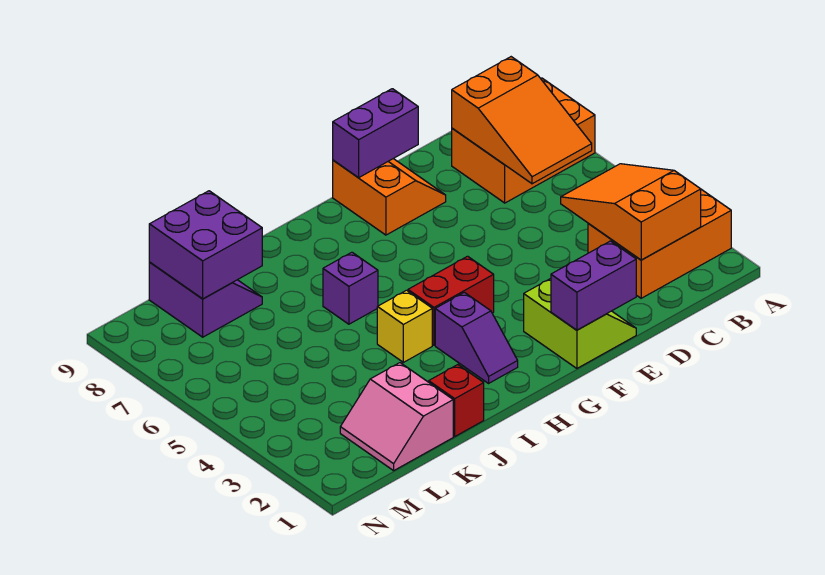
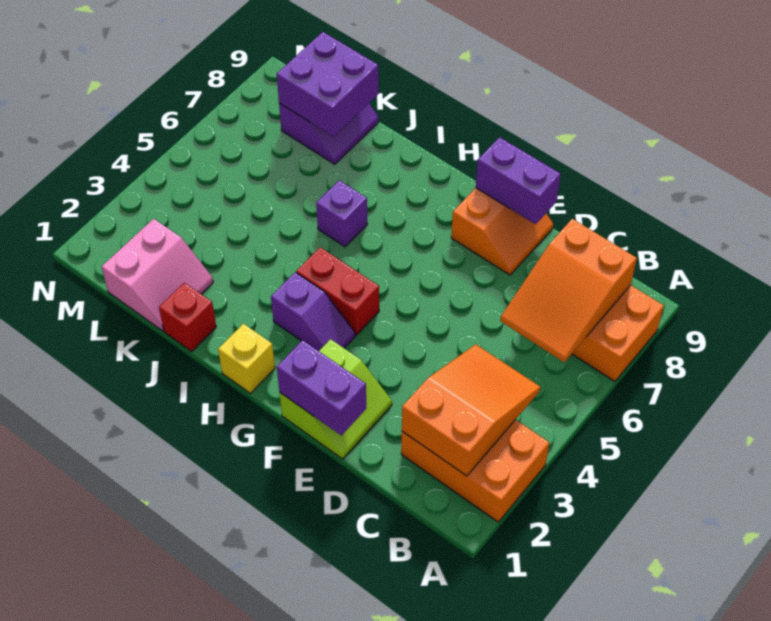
purple slope H2:H3 level 1 top 3 -> purple slope G3:H3 level 1 top H
yellow brick I4 level 1 -> yellow brick H1 level 1
pink slope K1:L2 level 1 top K -> pink slope K1:L2 level 1 top L

